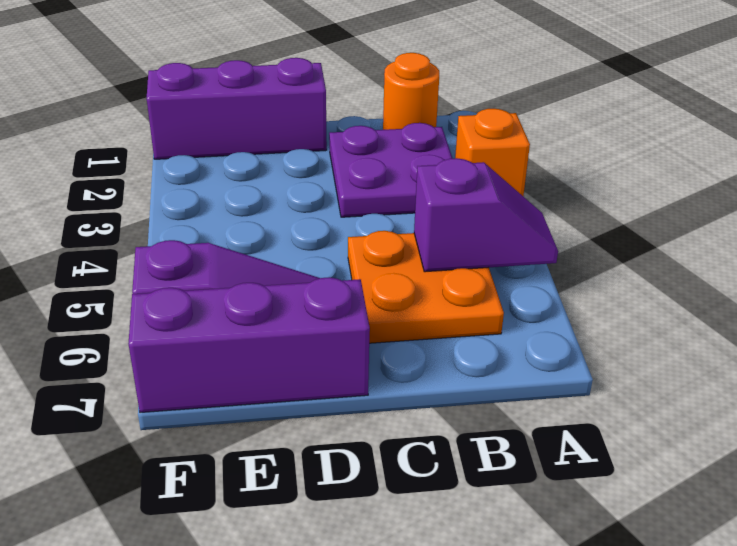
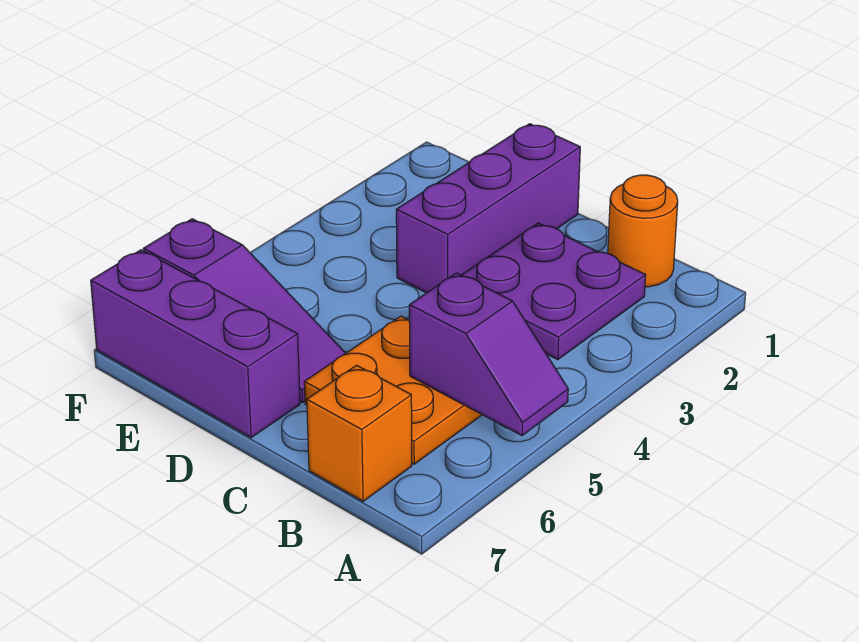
orange brick A3 level 1 -> orange brick B7 level 1
purple brick D1:F1 level 1 -> purple brick D1:D3 level 1

